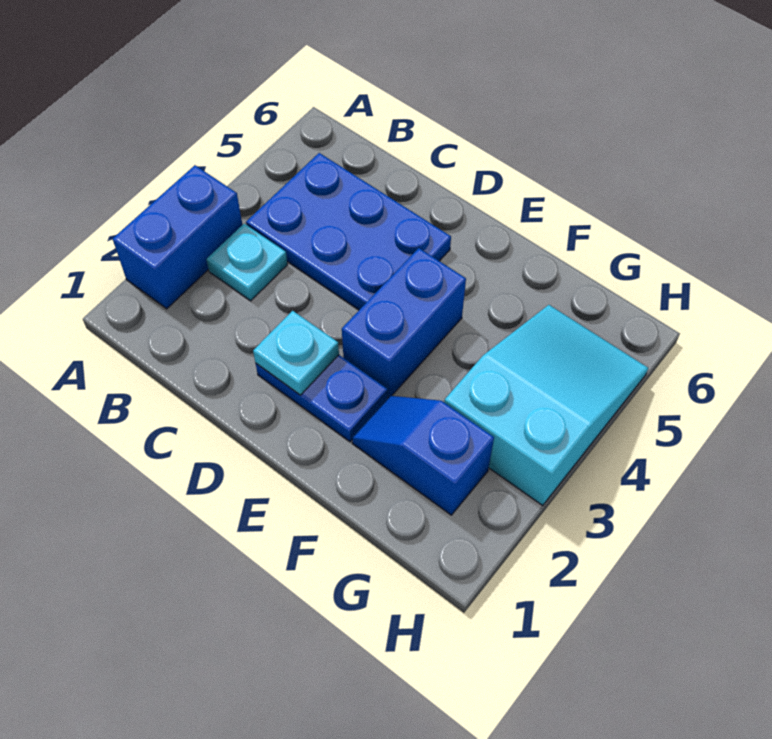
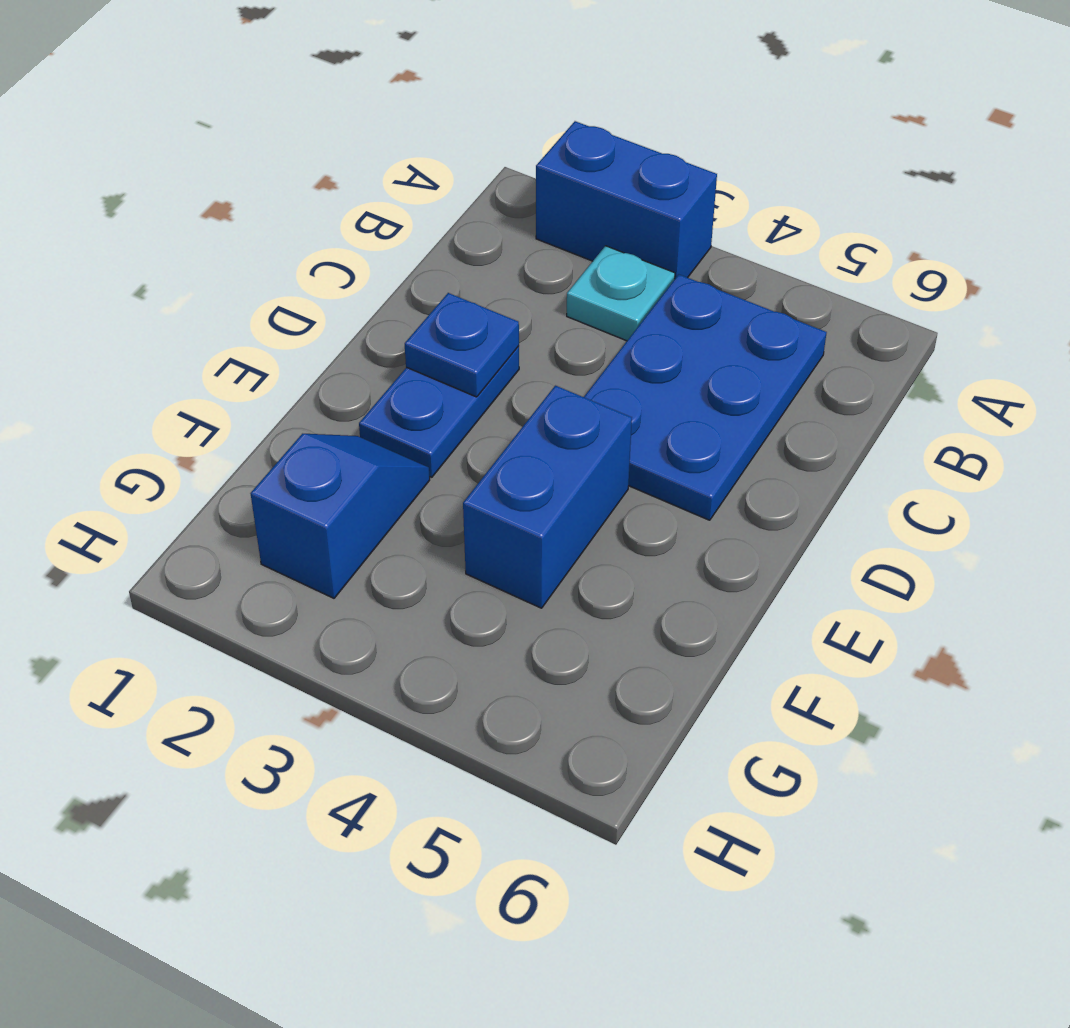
cyan plate D2 level 2 -> blue plate D2 level 2
blue brick E3:E4 level 1 -> blue brick E4:F4 level 1
cyan slope G3:H5 level 1 top 3 -> none

